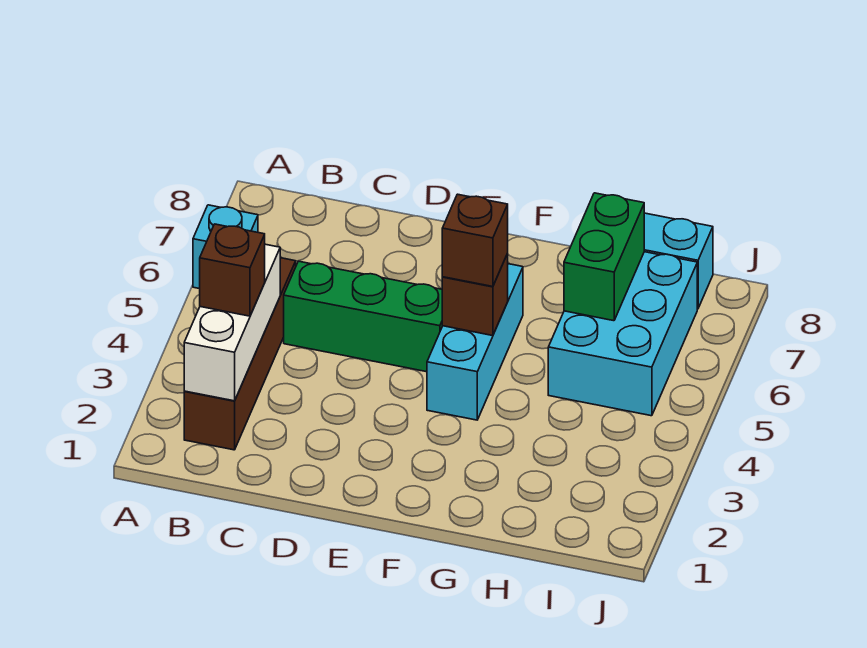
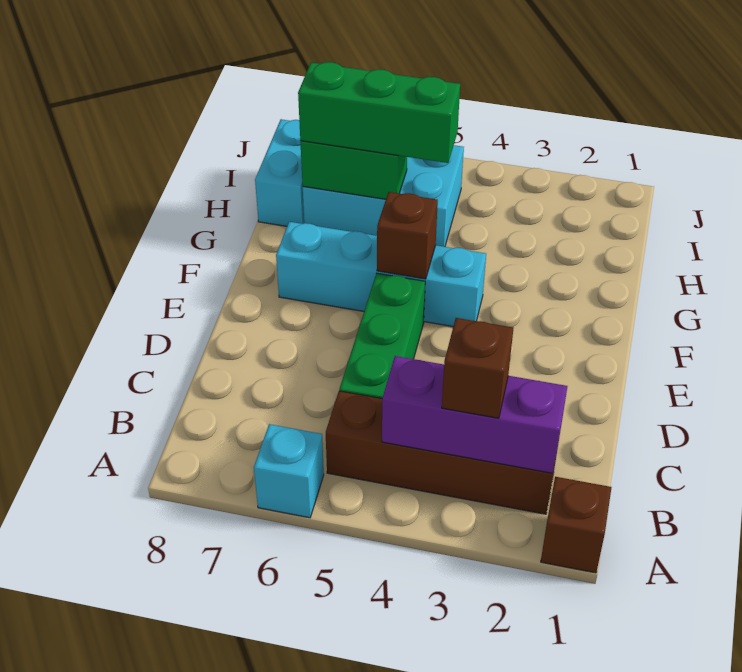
white brick B2:B4 level 2 -> purple brick B2:B4 level 2
cyan brick F4:F6 level 1 -> cyan brick F4:F7 level 1
brown brick F5 level 3 -> brown brick A1 level 1
none -> green brick H5:H7 level 3

